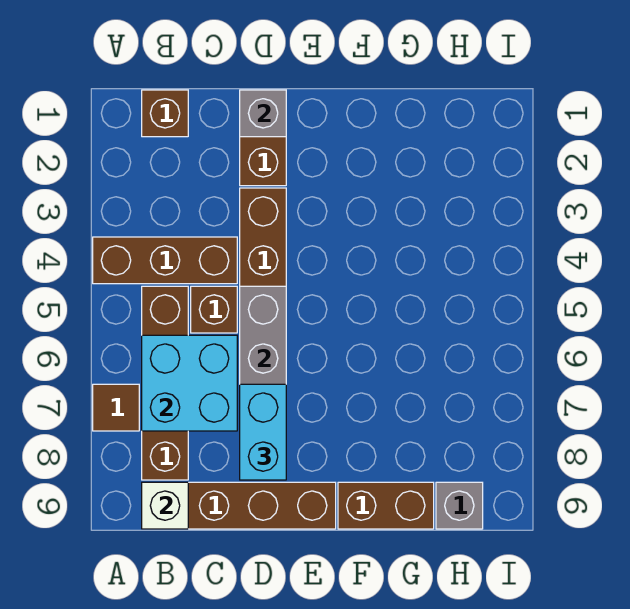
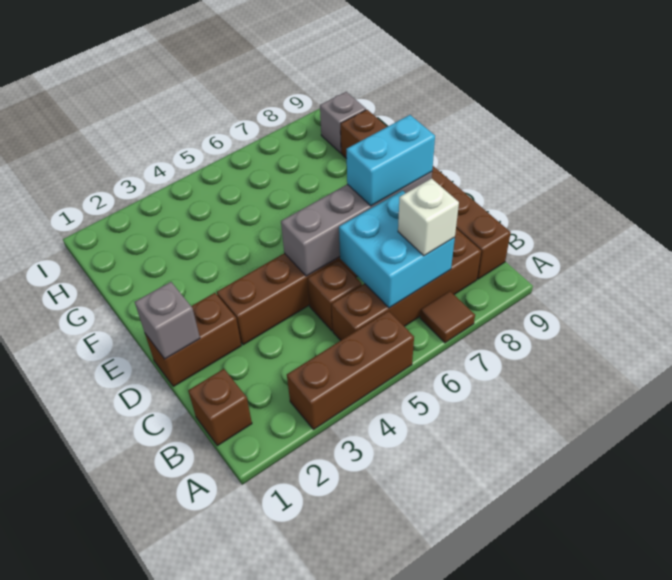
brown brick A4:C4 level 1 -> brown brick A3:A5 level 1
white brick B9 level 2 -> white brick B7 level 3

